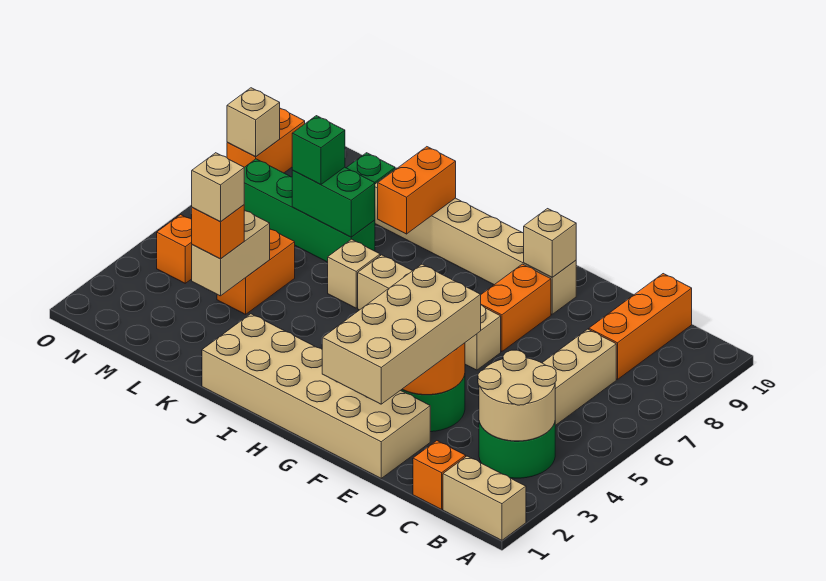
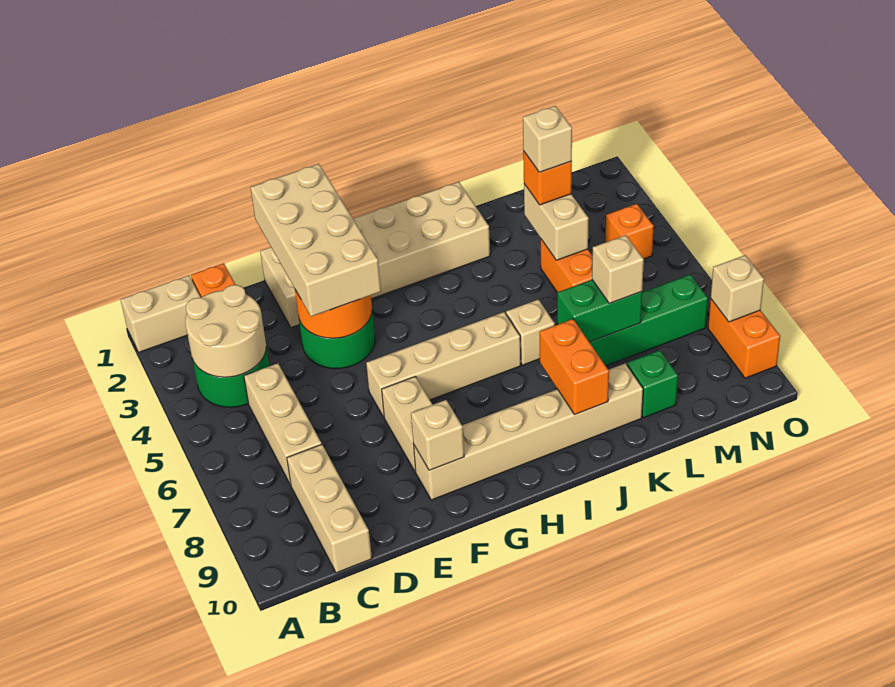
orange brick C8:C10 level 1 -> tan brick C8:C10 level 1
orange brick F7:F8 level 1 -> tan brick F7:F8 level 1
green brick L7 level 3 -> tan brick L7 level 3

